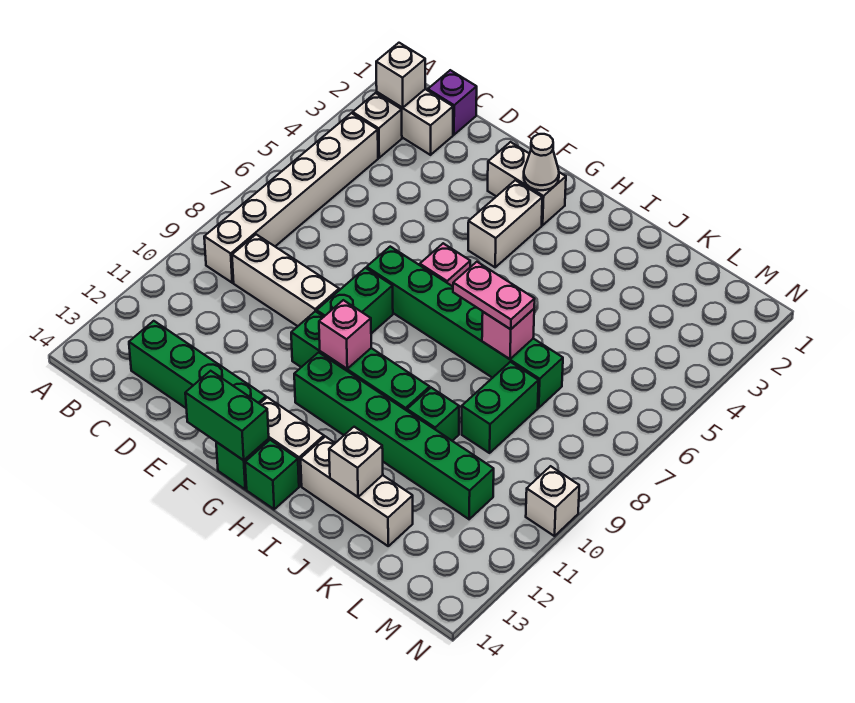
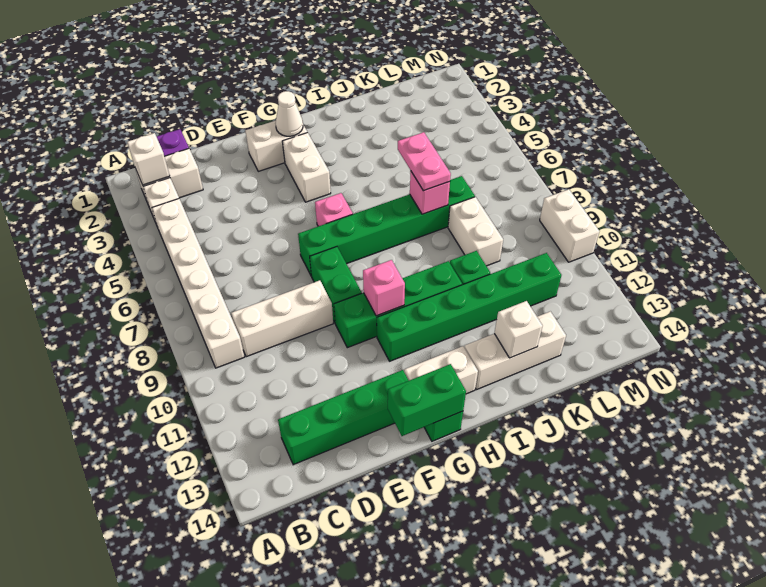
green brick H14 level 1 -> none
pink plate I7:J7 level 3 -> pink plate J6:J7 level 3
green brick K8:K9 level 1 -> white brick K8:K9 level 1
white brick N10 level 1 -> white brick N9:N10 level 1

